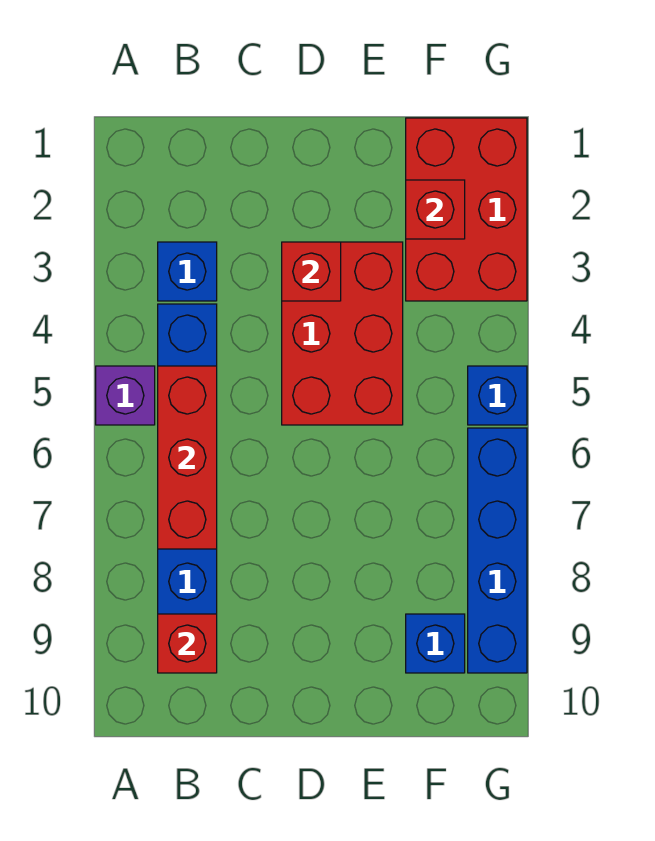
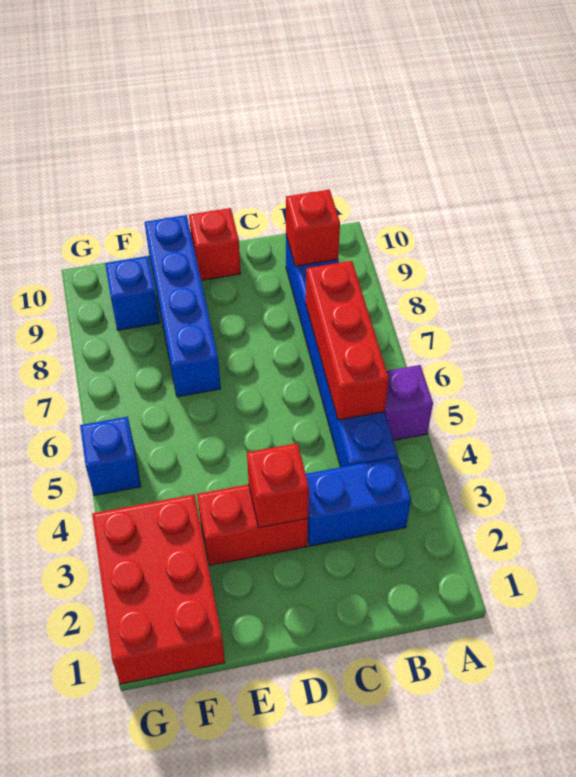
blue brick B3 level 1 -> blue brick B3:C3 level 1
red brick D3:E5 level 1 -> red brick D3:E3 level 1
red brick F2 level 2 -> red brick D10 level 1
blue brick G6:G9 level 1 -> blue brick E7:E10 level 1

